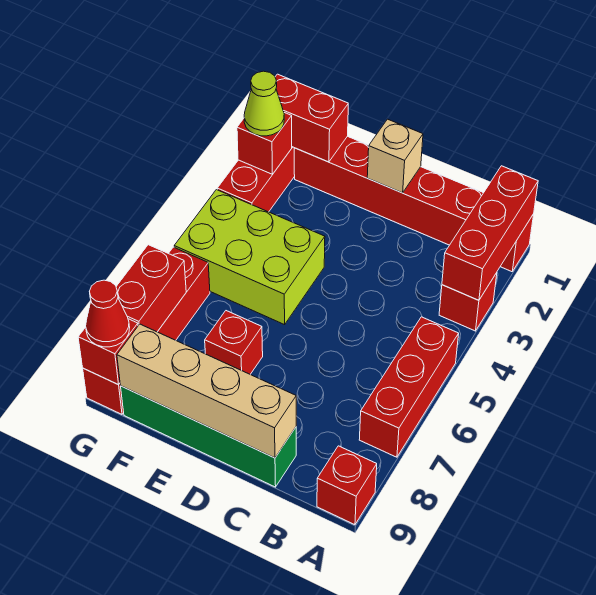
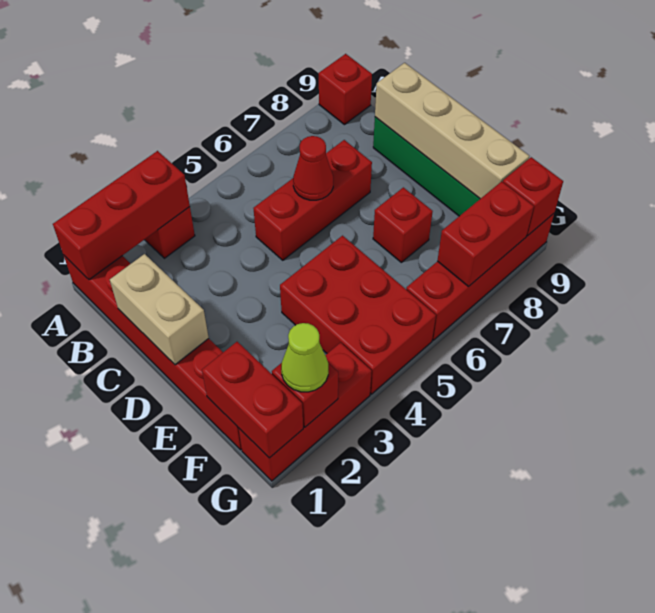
red brick A5:A7 level 1 -> red brick C5:C7 level 1
tan brick D1 level 2 -> tan brick C1:D1 level 2
lime brick E4:G5 level 1 -> red brick E4:G5 level 1
red cone G9 level 3 -> red cone C6 level 2

